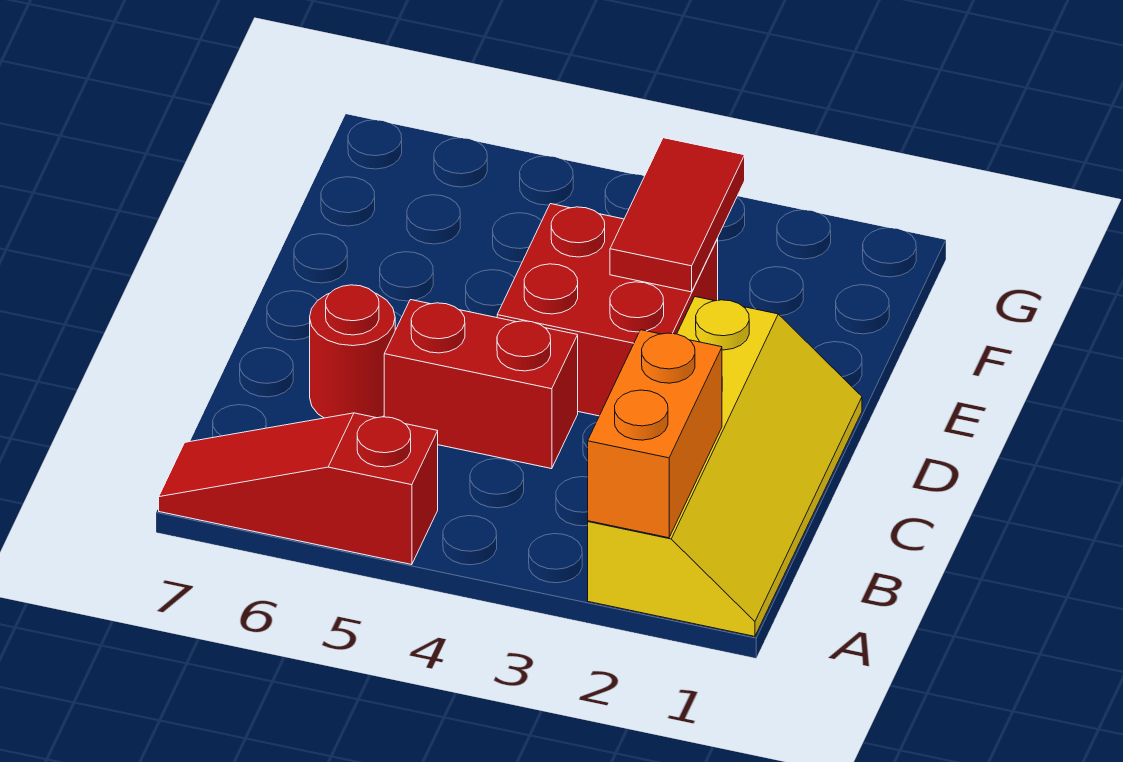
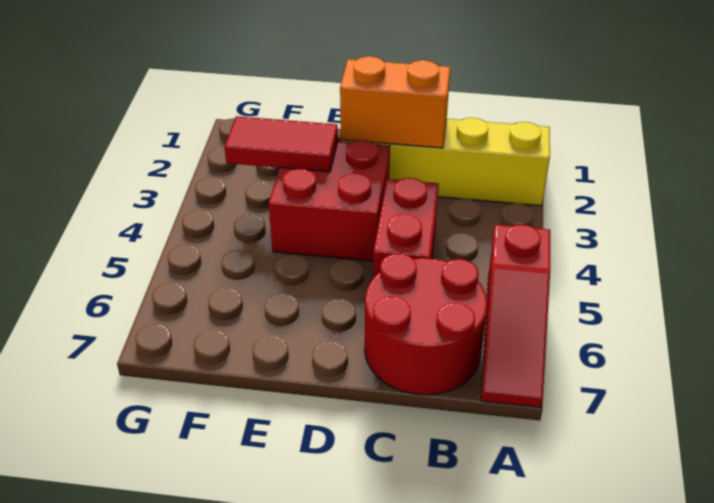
orange brick A2:B2 level 2 -> orange brick C2:D2 level 2
red round brick C6 level 1 -> red round brick B6:C7 level 1

